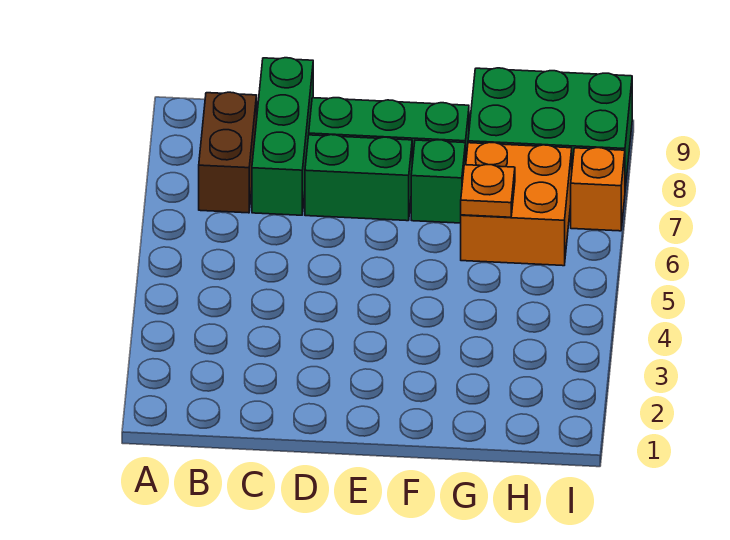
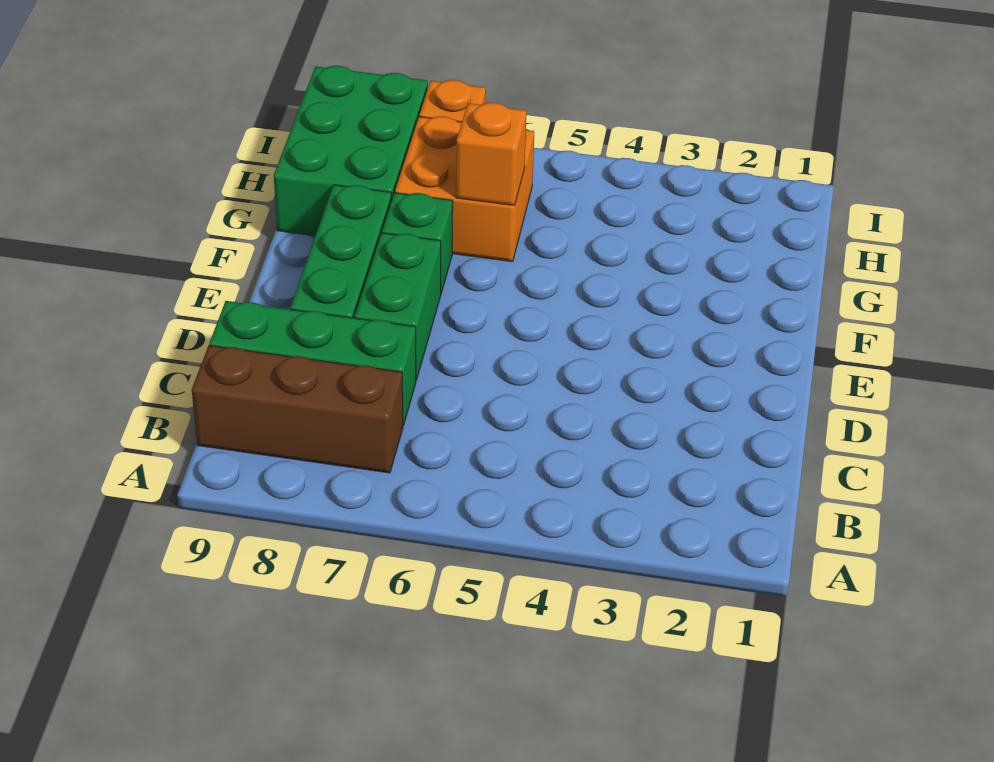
brown brick B7:B8 level 1 -> brown brick B7:B9 level 1
orange plate G6 level 2 -> orange brick G6 level 2

